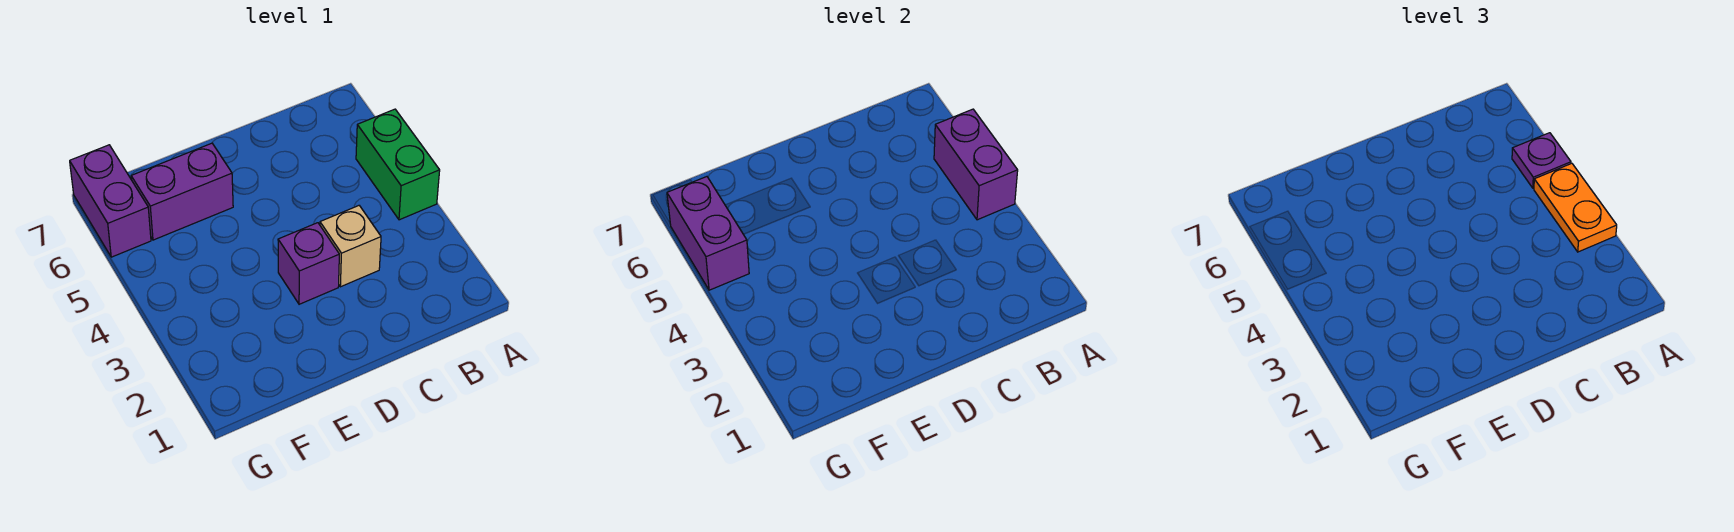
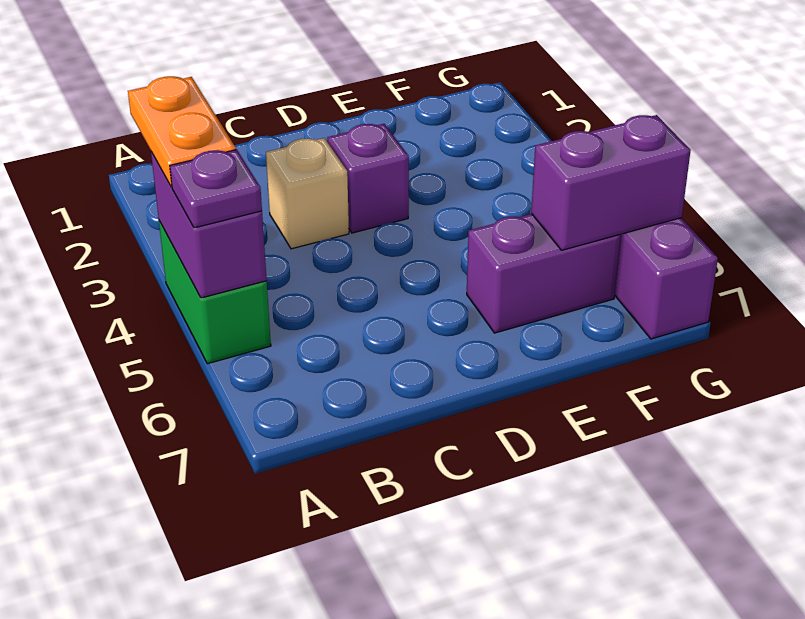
purple brick G5:G6 level 2 -> purple brick F6:G6 level 2

